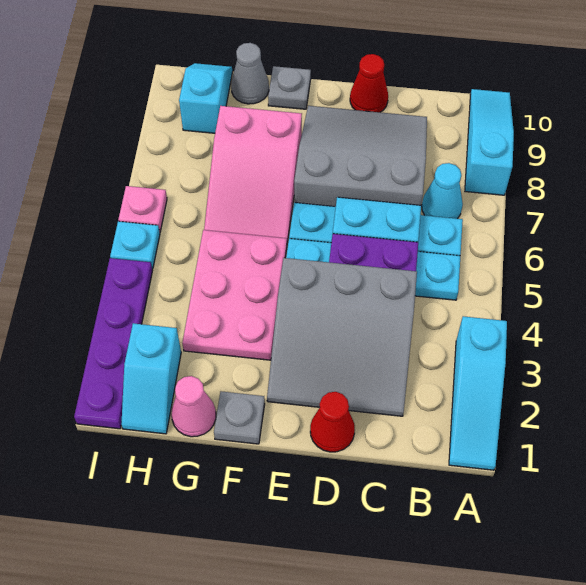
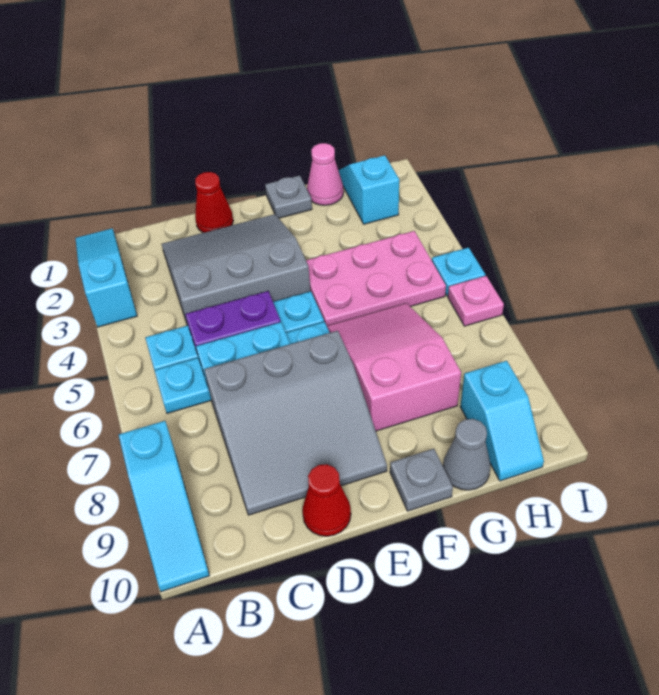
cyan cone B7 level 1 -> none
pink plate F3:G5 level 1 -> pink plate F4:H5 level 1
purple plate I1:I4 level 1 -> none

